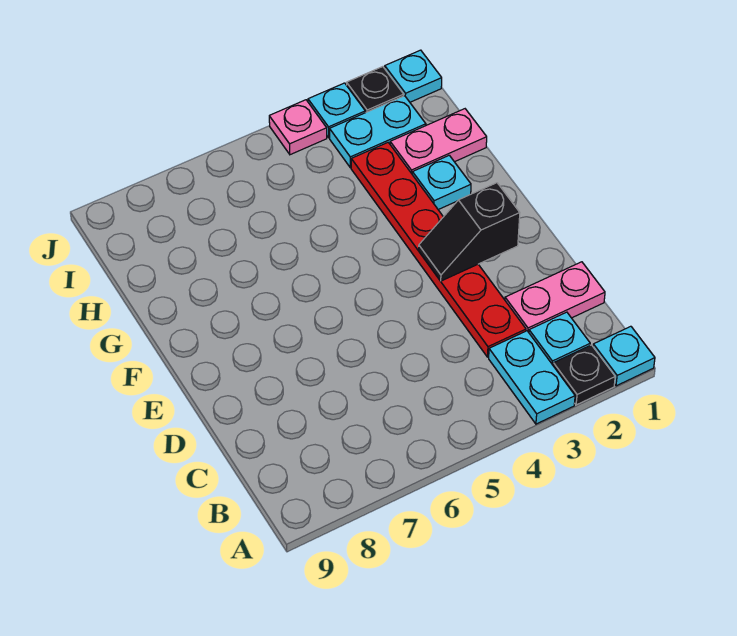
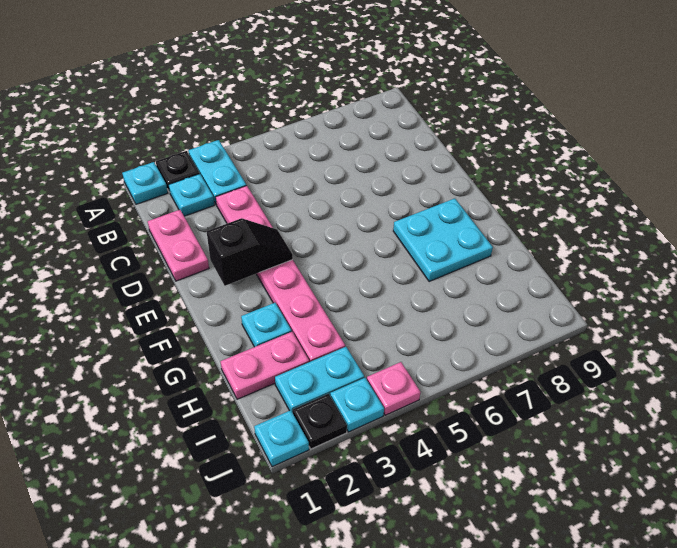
pink plate C1:C2 level 1 -> pink plate C1:D1 level 1
red plate C3:H3 level 1 -> pink plate C3:H3 level 1
none -> cyan plate F7:G8 level 1

